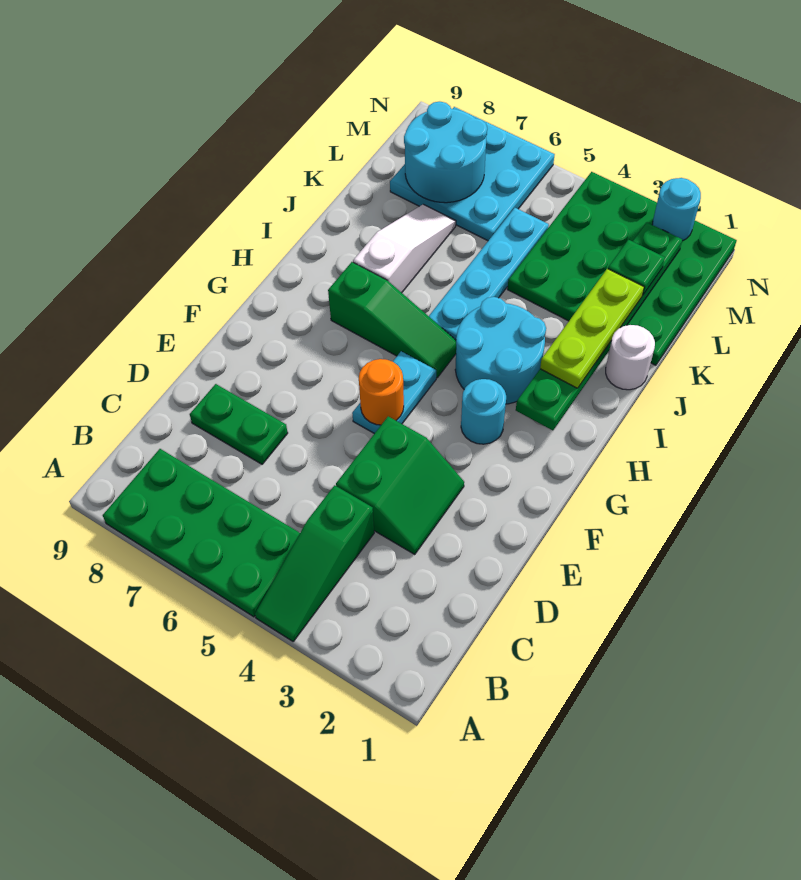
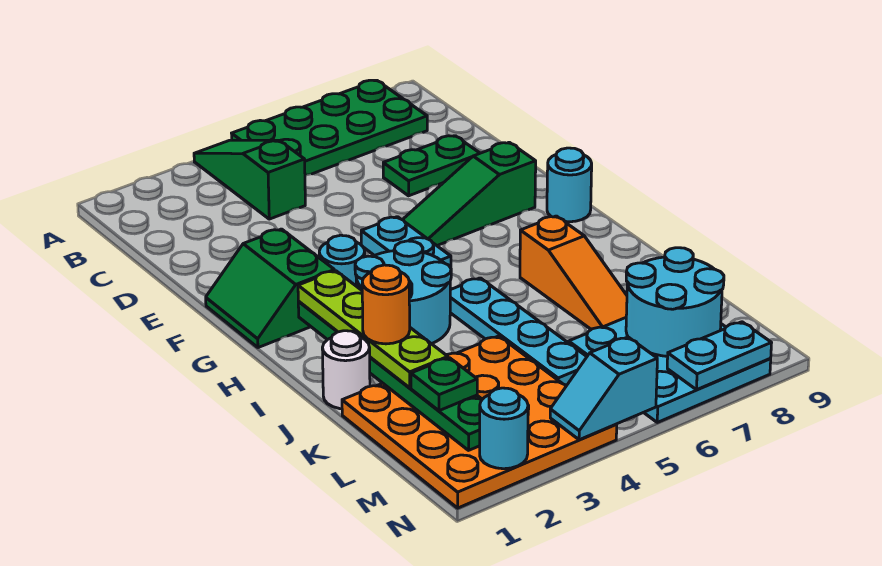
green slope D3:E4 level 1 top 4 -> green slope F1:G2 level 1 top 2
orange round brick F5 level 2 -> orange round brick J2 level 4
none -> cyan round brick G9 level 1
green slope H5:H7 level 1 top 7 -> green slope F6:F8 level 1 top 8
lime plate I2:K2 level 3 -> lime plate H2:K2 level 3
white slope I7:K7 level 1 top I -> orange slope I7:K7 level 1 top I
green plate K1:N4 level 1 -> orange plate K1:N4 level 1
none -> cyan slope N4:N5 level 2 top 5
none -> cyan plate N7:N8 level 2

